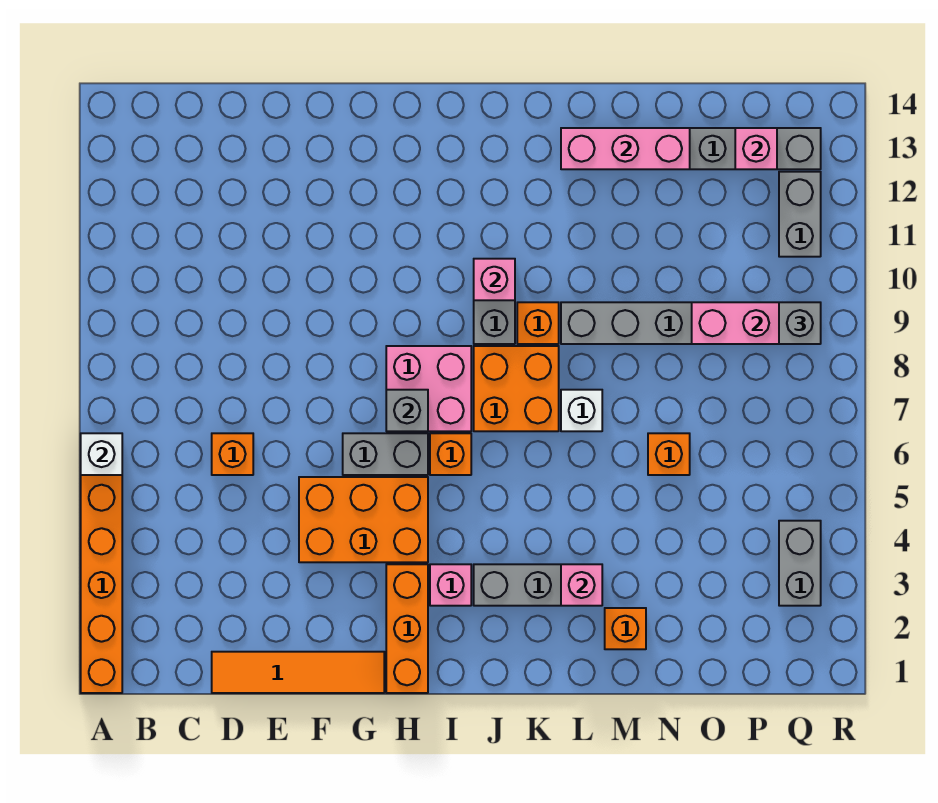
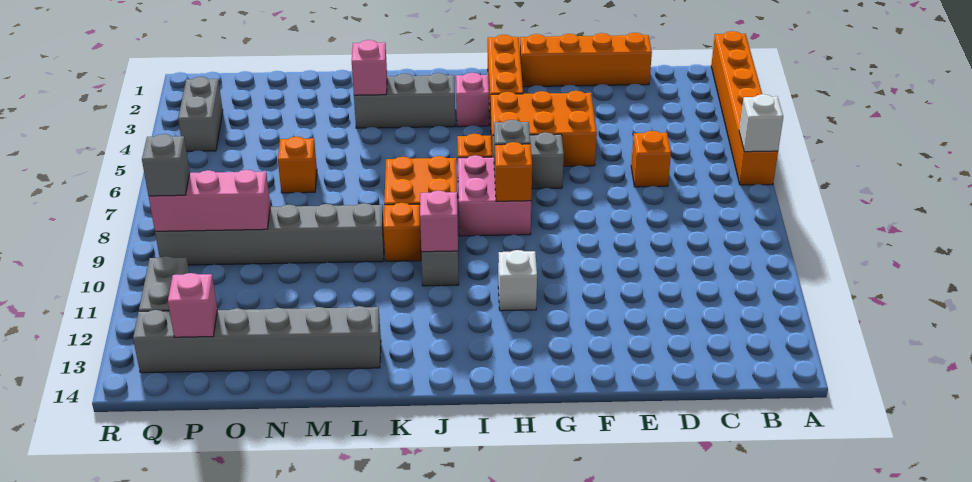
orange tile D1:G1 level 1 -> orange brick D1:G1 level 1
white brick L7 level 1 -> white brick H11 level 1
pink brick L13:N13 level 2 -> none
orange brick M2 level 1 -> orange brick H8 level 2

